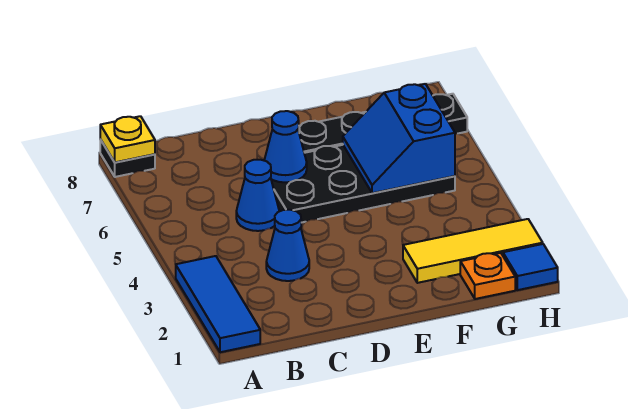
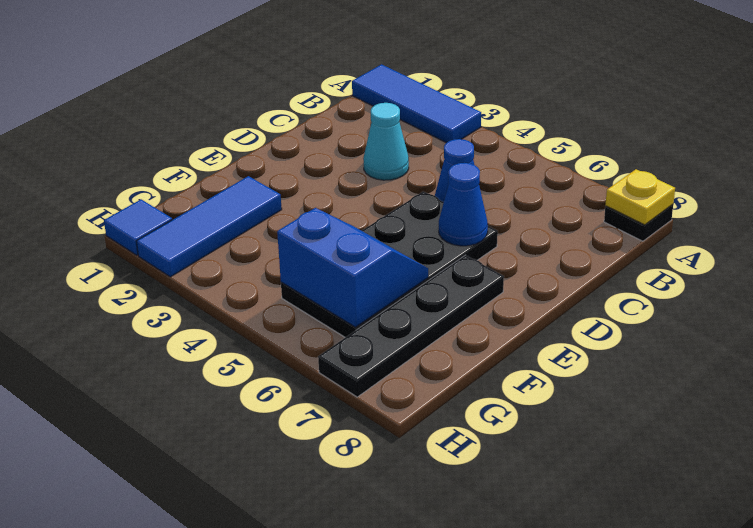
blue cone C3 level 1 -> cyan cone C3 level 1
yellow tile F2:H2 level 1 -> blue tile F2:H2 level 1
orange plate G1 level 1 -> none

